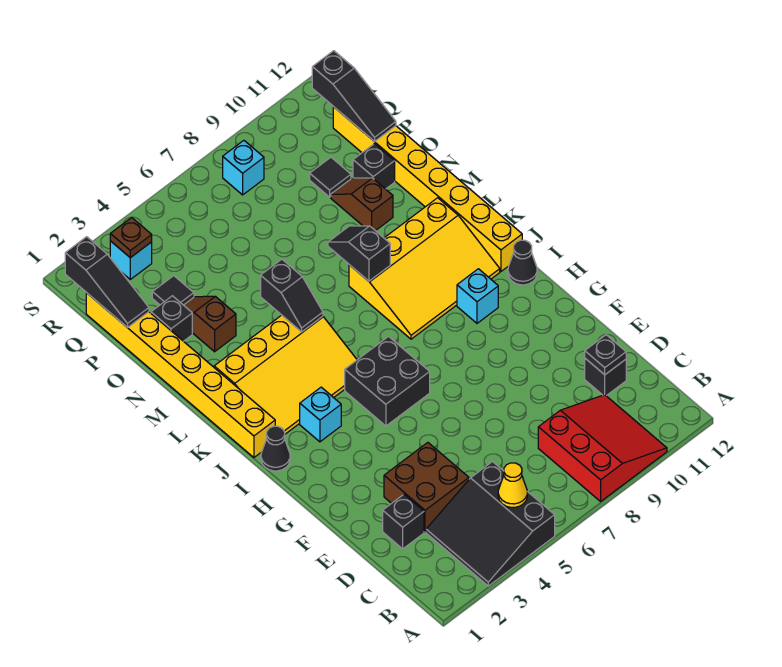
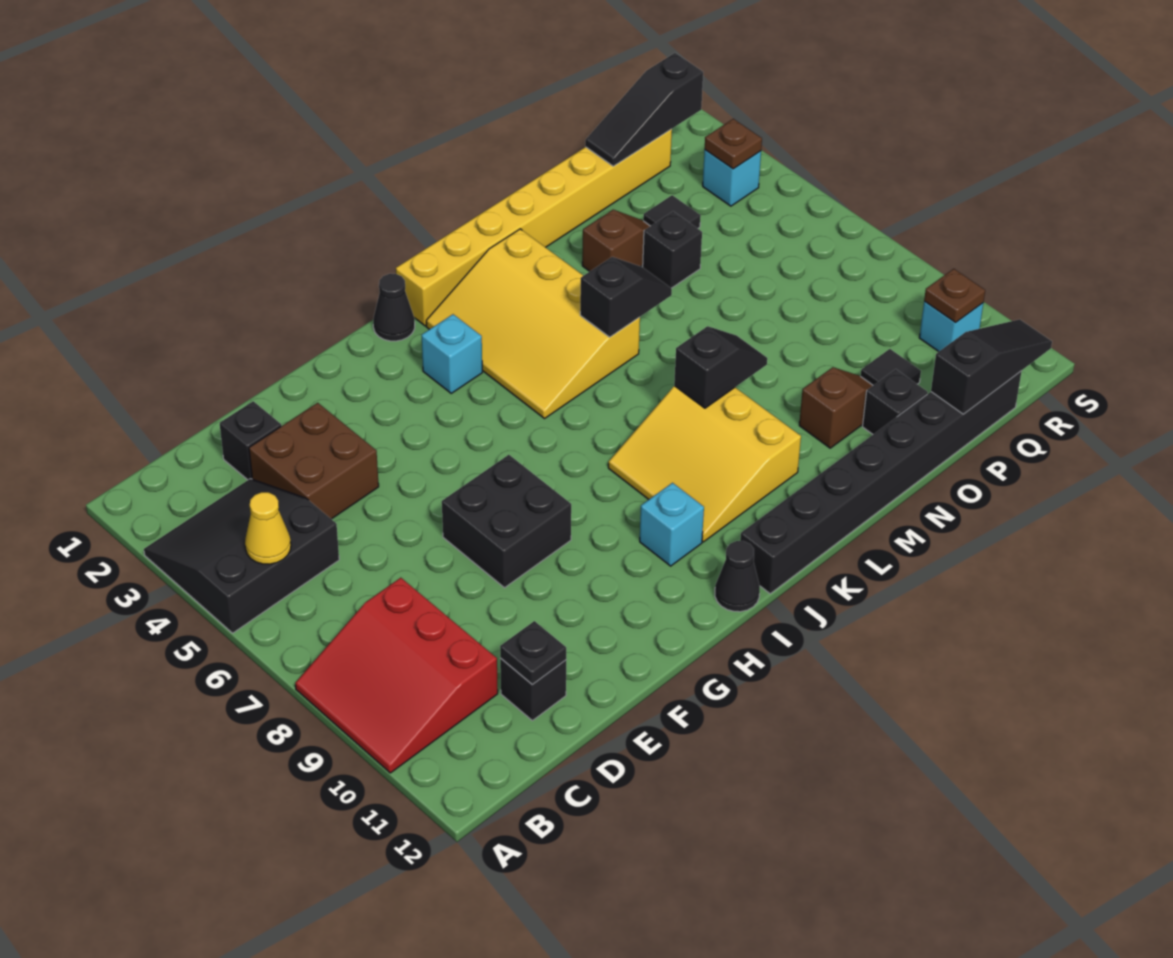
red slope A8:C10 level 1 top 8 -> red slope A8:C10 level 1 top C
black brick H5:I6 level 1 -> black brick F7:G8 level 1
yellow slope J8:L11 level 1 top L -> yellow slope J8:L10 level 1 top L
yellow brick J12:Q12 level 1 -> black brick J12:Q12 level 1
black slope L5:M5 level 2 top M -> black slope L5:M5 level 2 top L
black brick O2 level 1 -> black brick O4 level 1
black slope P12:R12 level 2 top R -> black slope P12:R12 level 2 top P
cyan brick R8 level 1 -> cyan brick R10 level 1
none -> brown plate R10 level 2

